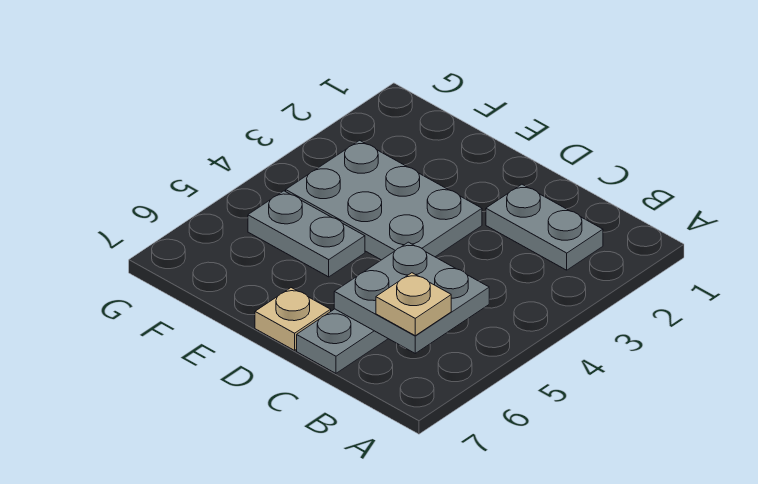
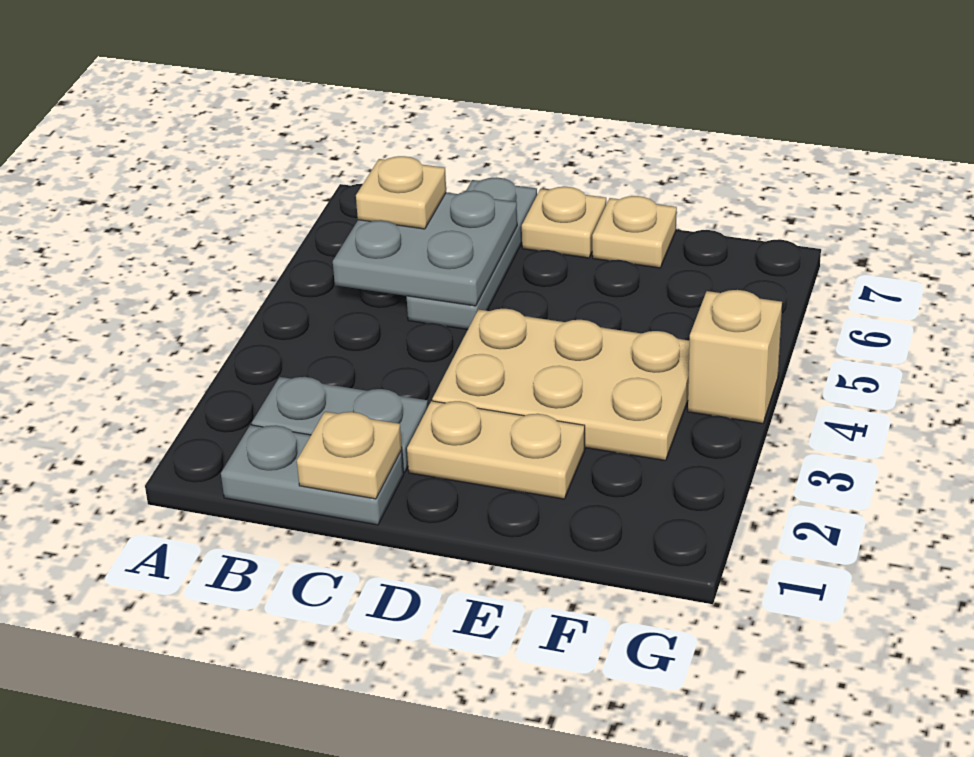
none -> tan plate C1 level 2
none -> tan plate D2:E2 level 1
grey plate D3:F4 level 1 -> tan plate D3:F4 level 1
grey plate E5:F5 level 1 -> grey plate B1:C1 level 1
none -> tan plate E7 level 1
none -> tan brick G4 level 1

